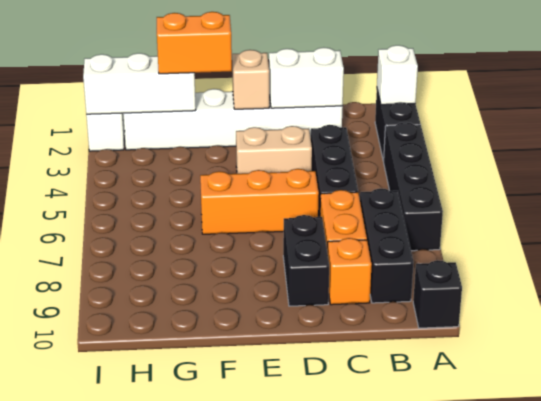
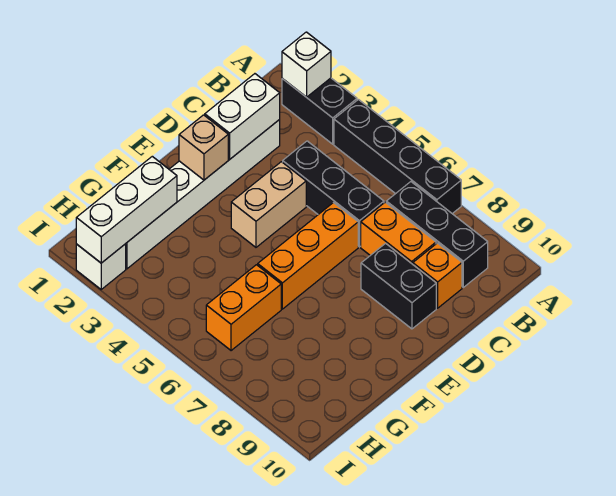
black brick A10 level 1 -> none
orange brick F2:G2 level 3 -> orange brick G6:H6 level 1

